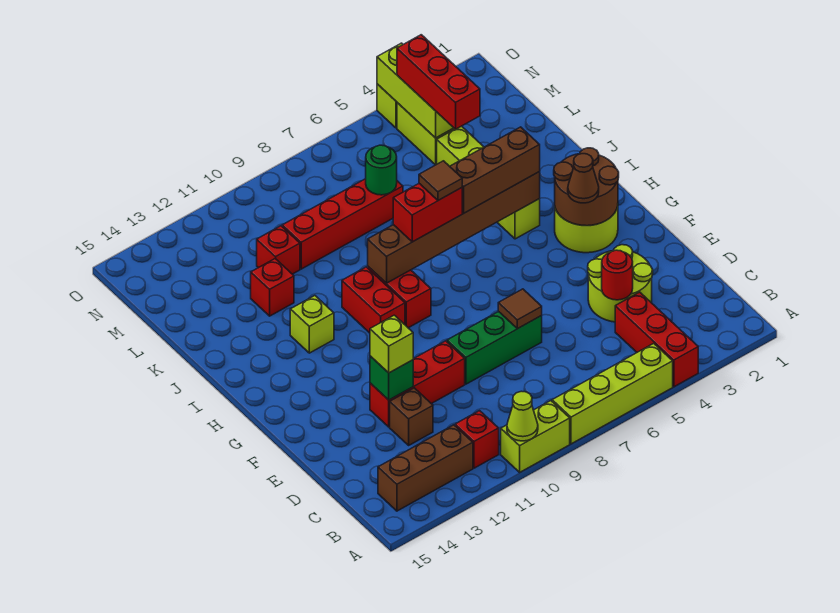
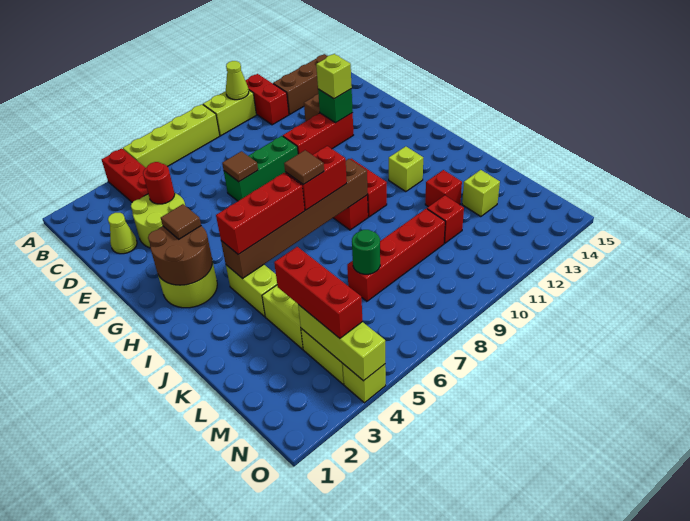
red brick B11 level 1 -> red brick A11:B11 level 1
none -> lime cone D2 level 1
brown cone G3 level 3 -> brown tile G3 level 3
brown brick I4:I6 level 3 -> red brick I4:I6 level 3
none -> lime brick L13 level 1

